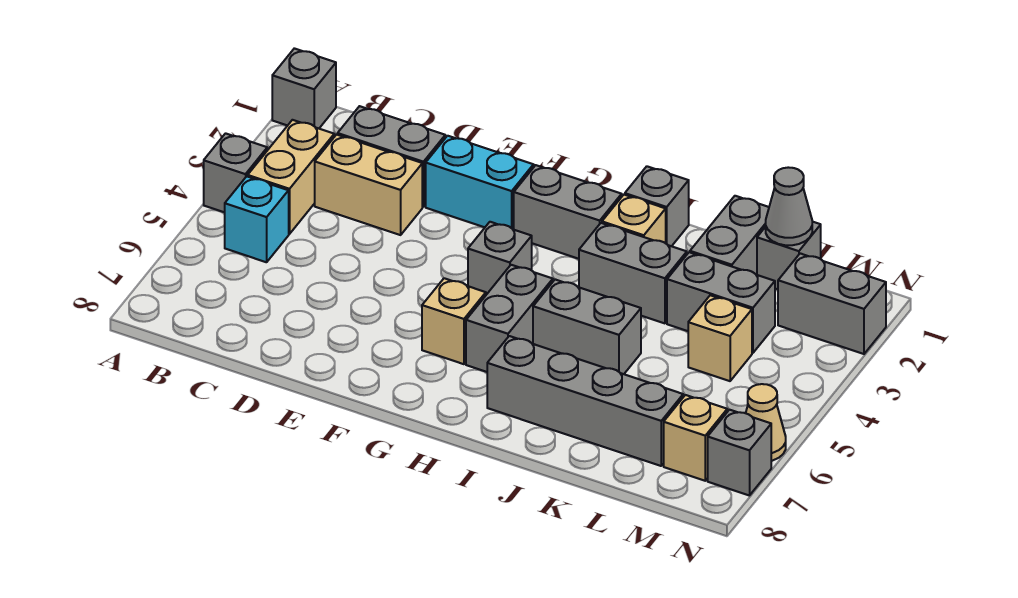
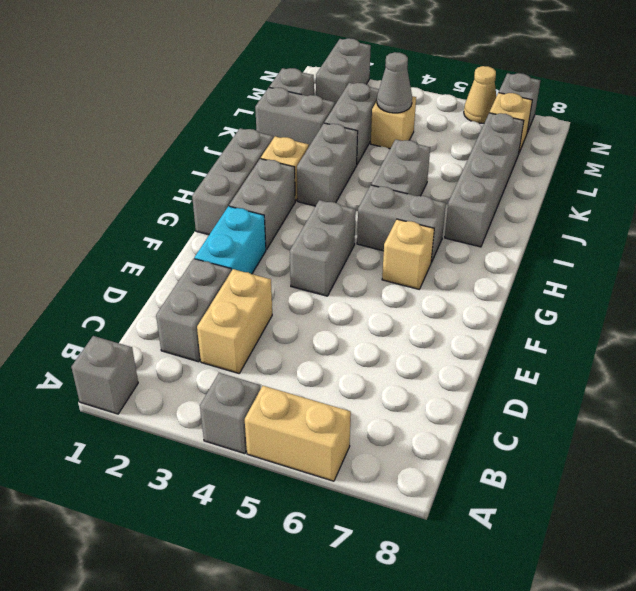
tan brick B3:B4 level 1 -> tan brick A5:A6 level 1
cyan brick B5 level 1 -> none
grey brick G4 level 1 -> grey brick F4:G4 level 1
grey brick I1 level 1 -> grey brick G1:I1 level 1
grey cone L1 level 2 -> grey cone L4 level 2

